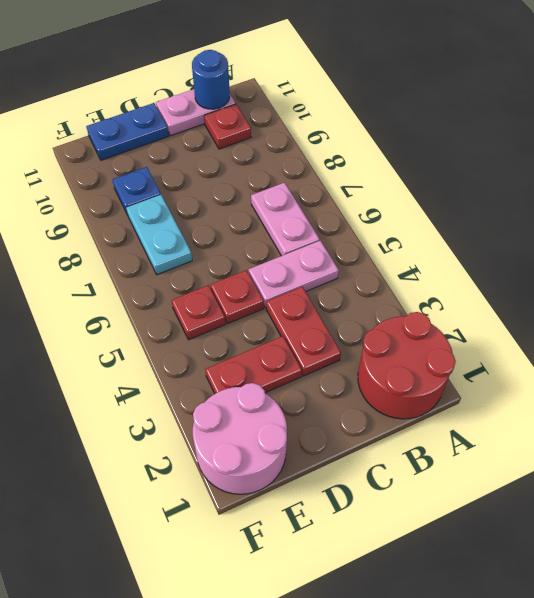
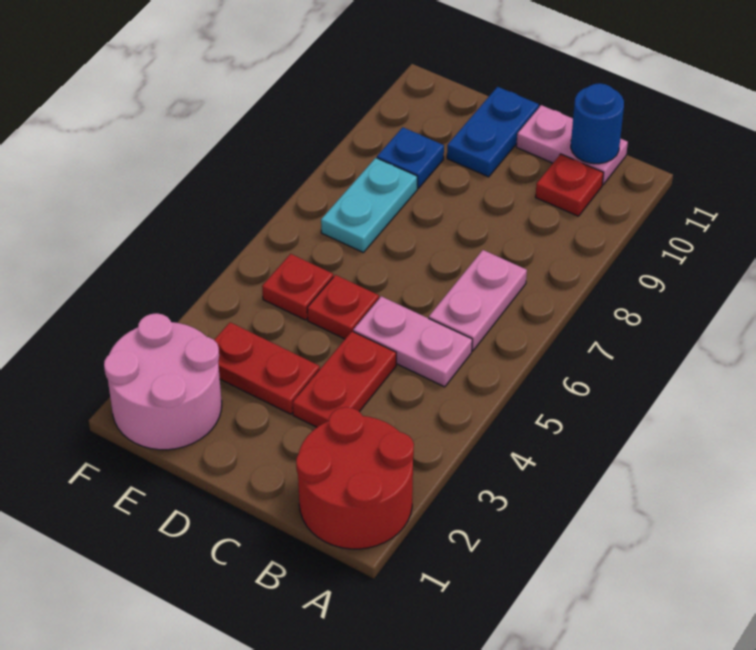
blue plate D11:E11 level 1 -> blue plate D10:D11 level 1

